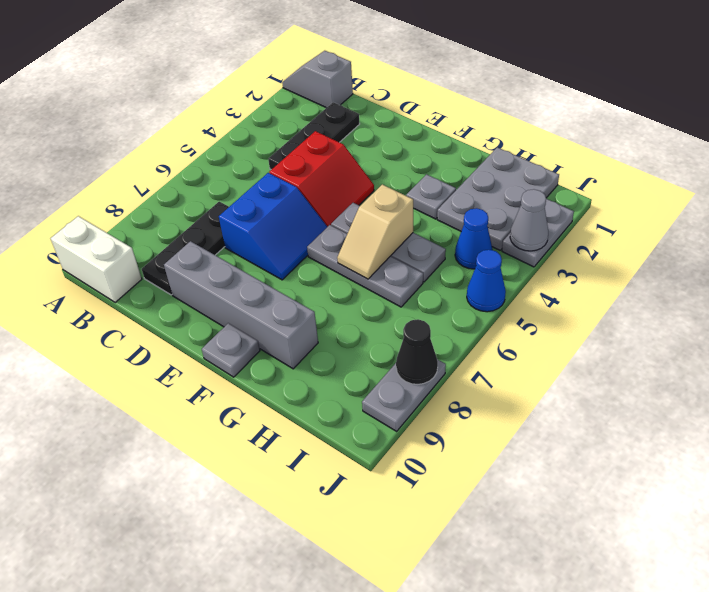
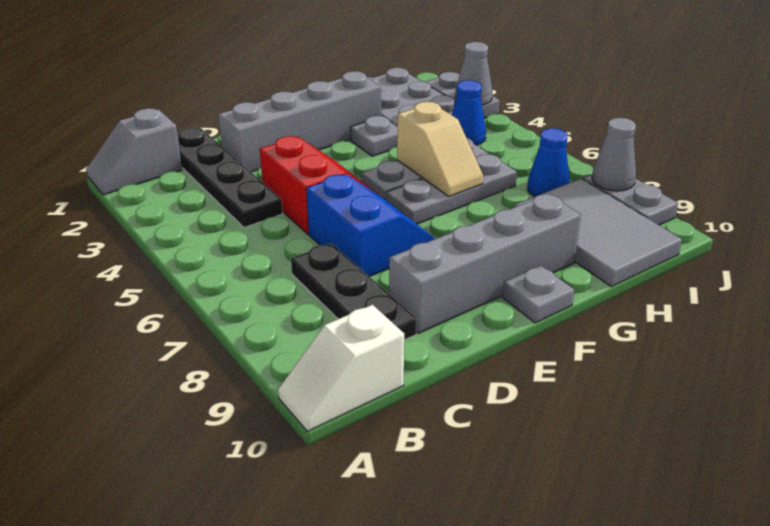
white brick A10:B10 level 1 -> white slope A10:B10 level 1 top B
black plate C2:C4 level 1 -> black plate C1:C4 level 1
none -> grey brick D2:G2 level 1
none -> grey tile H8:I10 level 1
blue cone J5 level 1 -> blue cone I7 level 1
black cone J8 level 2 -> grey cone J8 level 2

